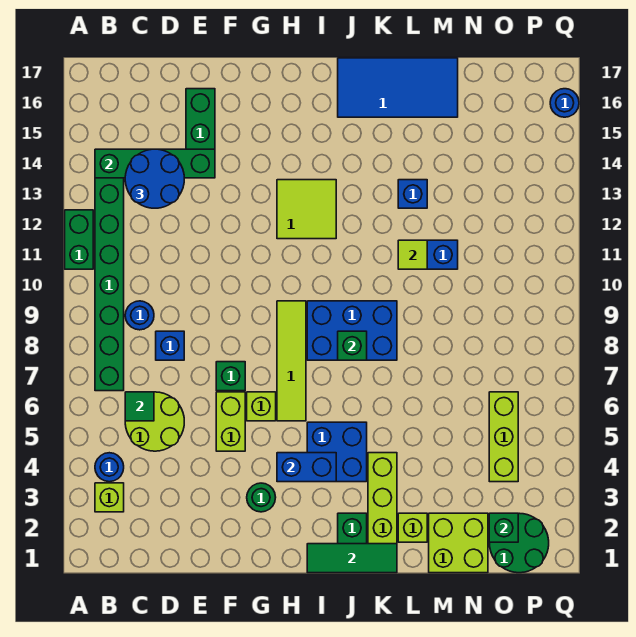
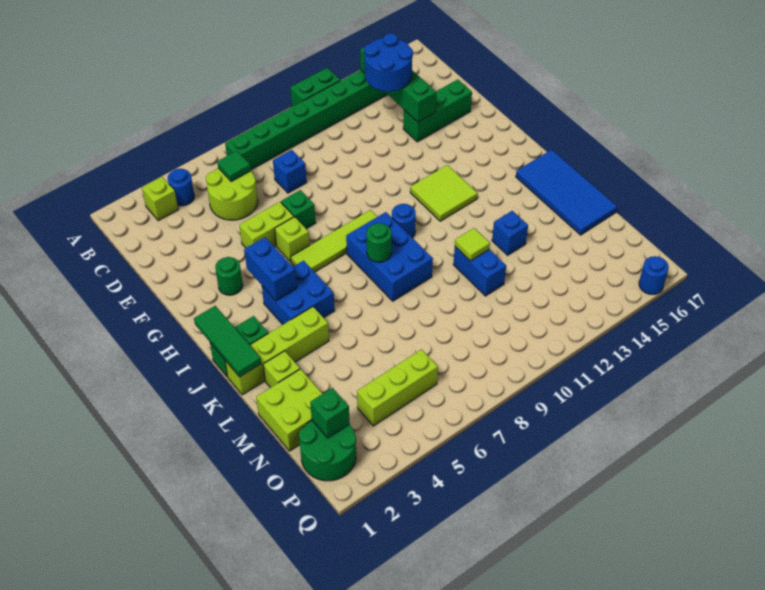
blue round brick C9 level 1 -> blue round brick I10 level 1
green brick J8 level 2 -> green round brick J8 level 2

